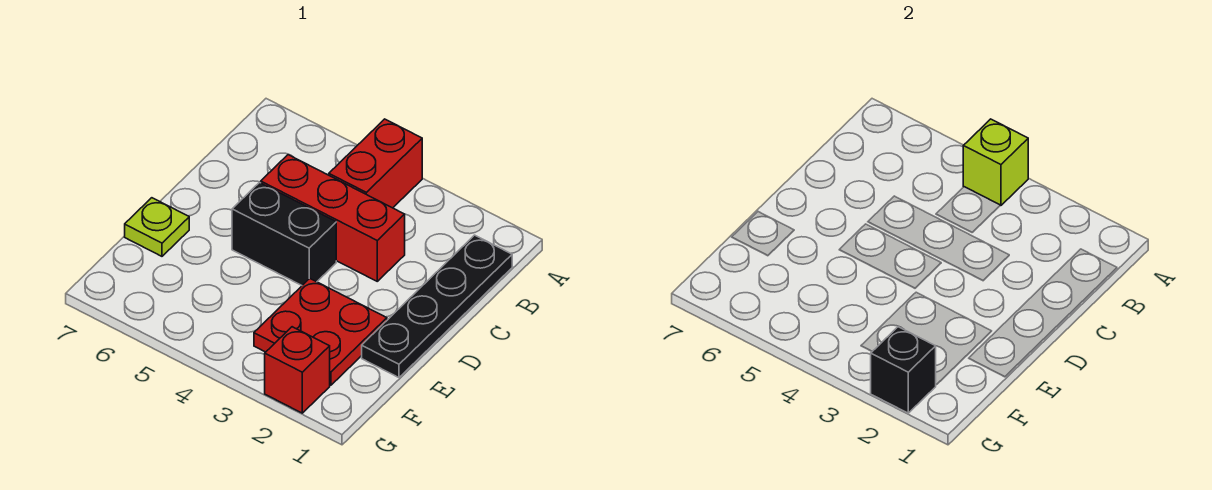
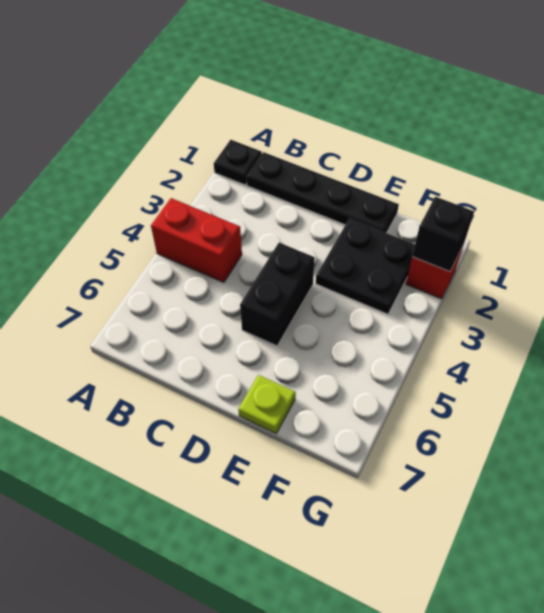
none -> black plate A1 level 1
lime brick A4 level 2 -> none
red brick C3:C5 level 1 -> none
red plate E2:F3 level 1 -> black plate E2:F3 level 1

